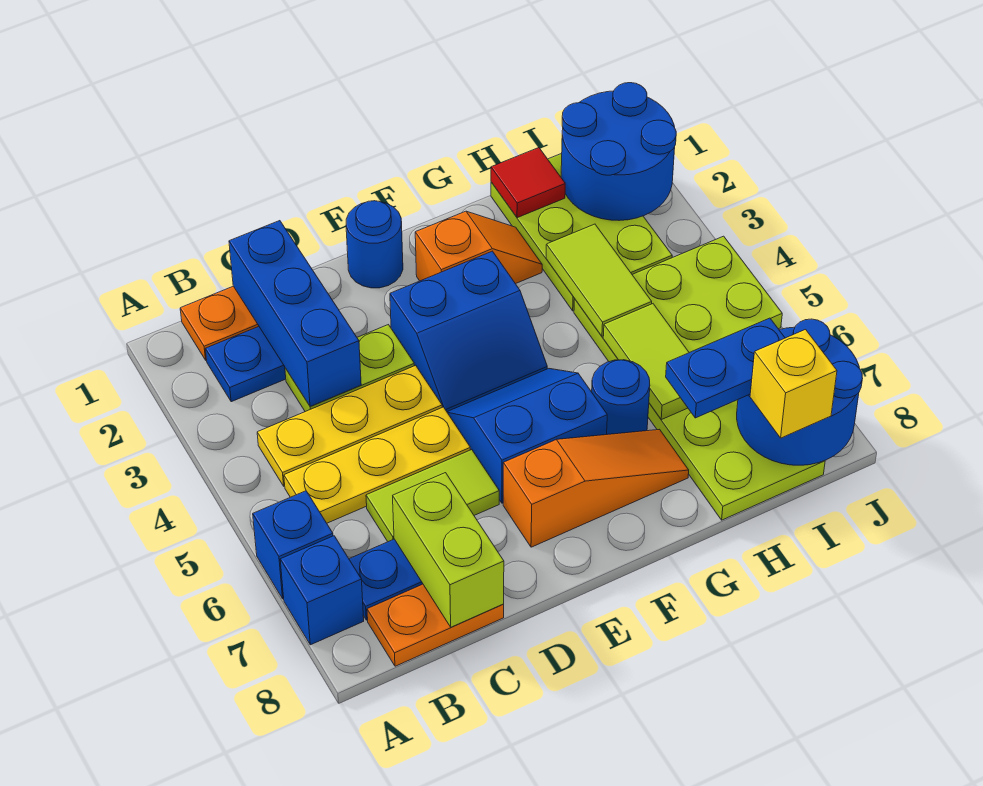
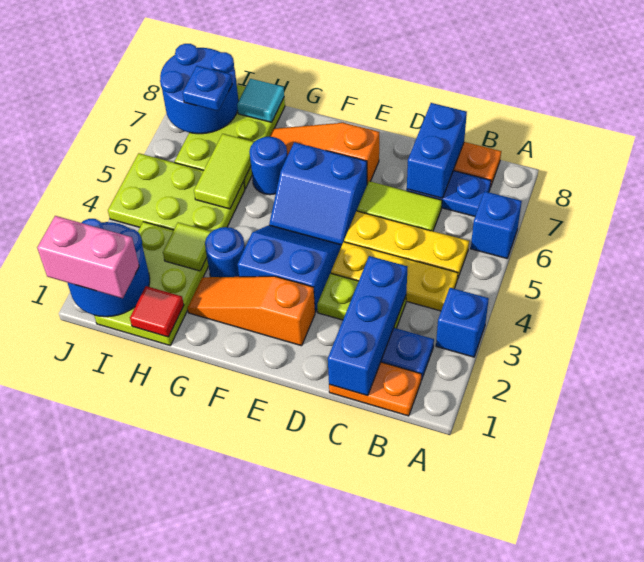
blue brick A7 level 1 -> blue brick A3 level 1
lime brick C7:C8 level 2 -> blue brick C7:C8 level 2
blue round brick E1 level 1 -> blue round brick G3 level 1
orange slope F2:G2 level 1 top F -> orange slope E2:G2 level 1 top E
lime tile H3:H4 level 2 -> lime tile H3 level 2
blue plate H7:I7 level 3 -> blue plate I7 level 3
none -> cyan tile H8 level 2
none -> pink brick I1:J1 level 3
yellow brick I8 level 3 -> none

